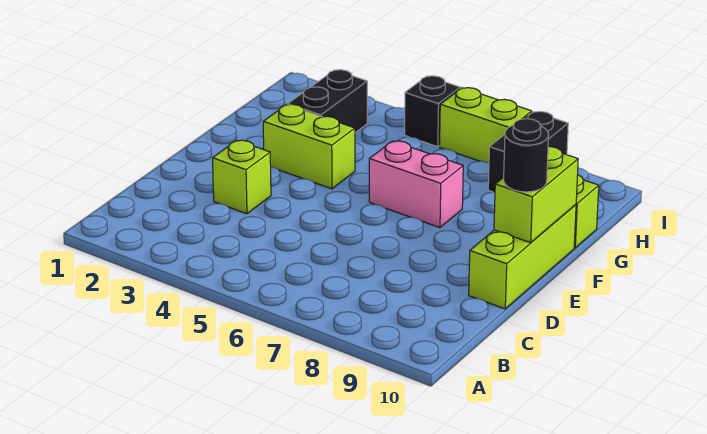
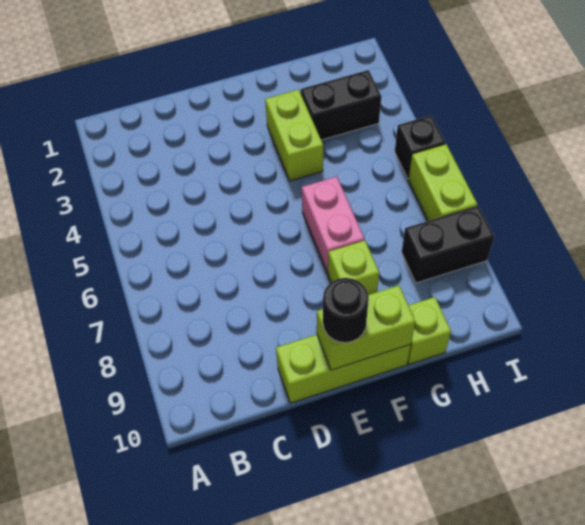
lime brick D3 level 1 -> lime brick F8 level 1

